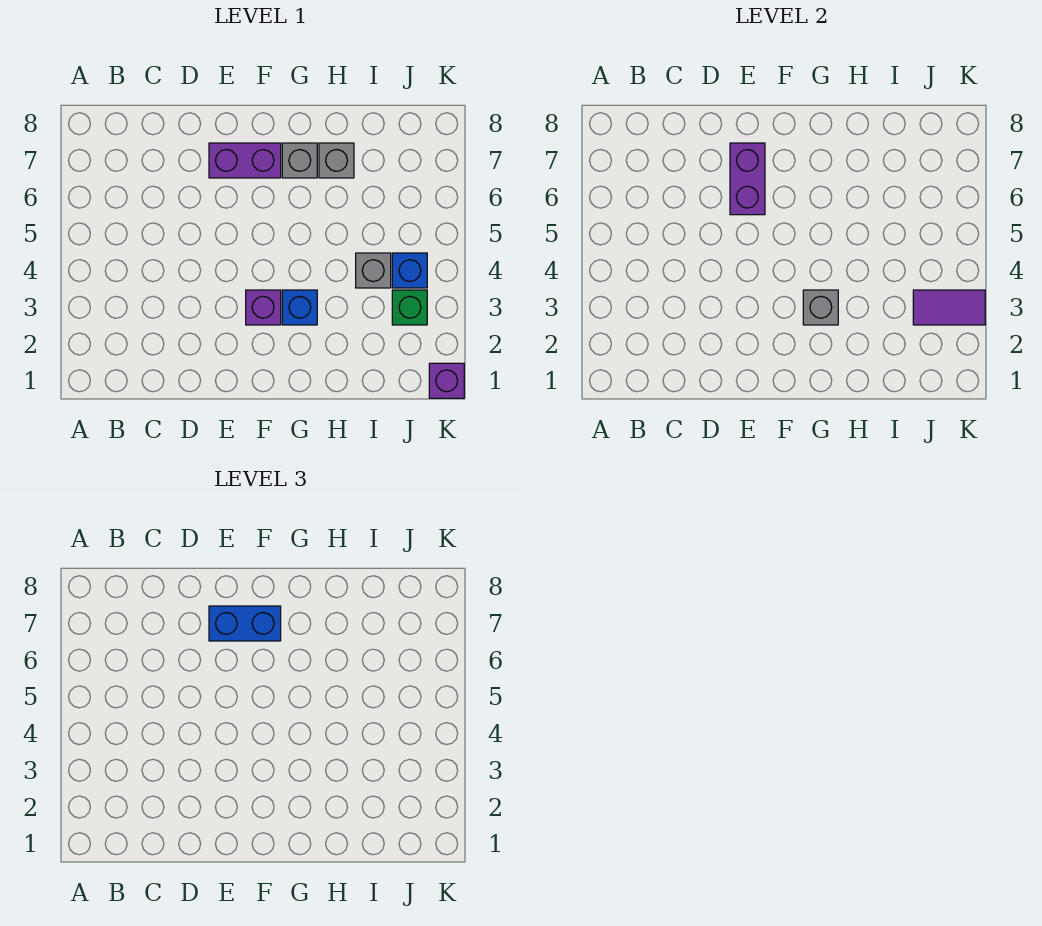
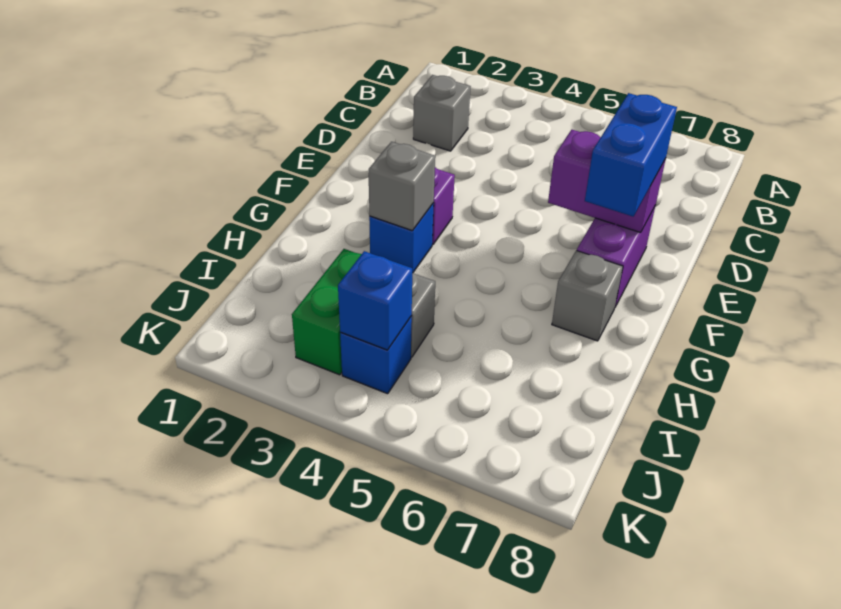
grey brick H7 level 1 -> grey brick C2 level 1
green brick J3 level 1 -> green brick I3:J3 level 1
purple tile J3:K3 level 2 -> none
none -> blue brick J4 level 2
purple brick K1 level 1 -> none

